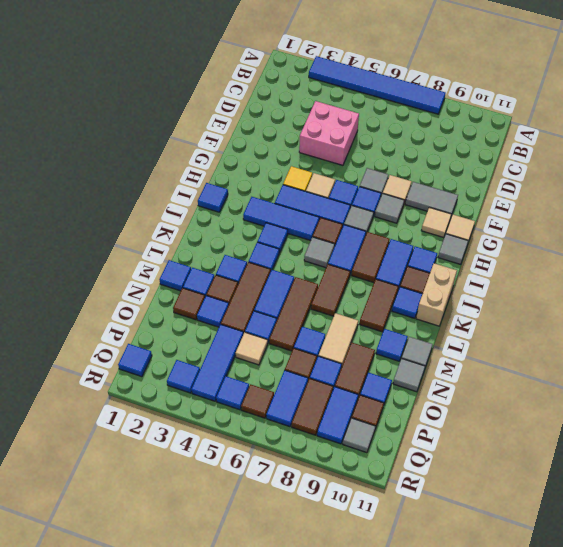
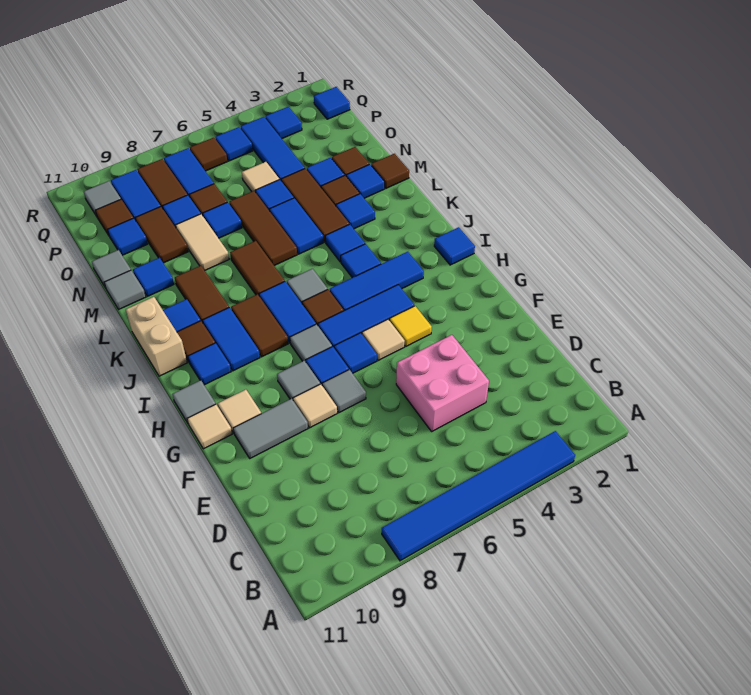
blue tile M1 level 1 -> brown tile M1 level 1

